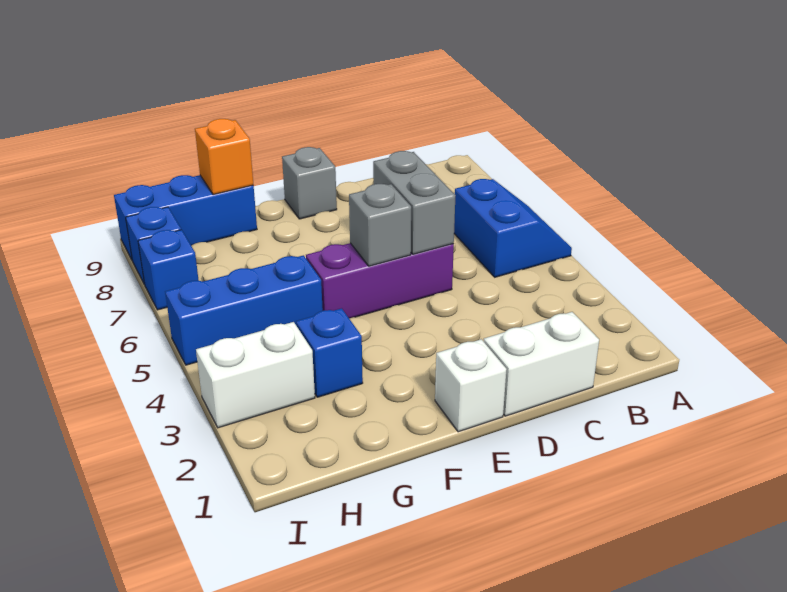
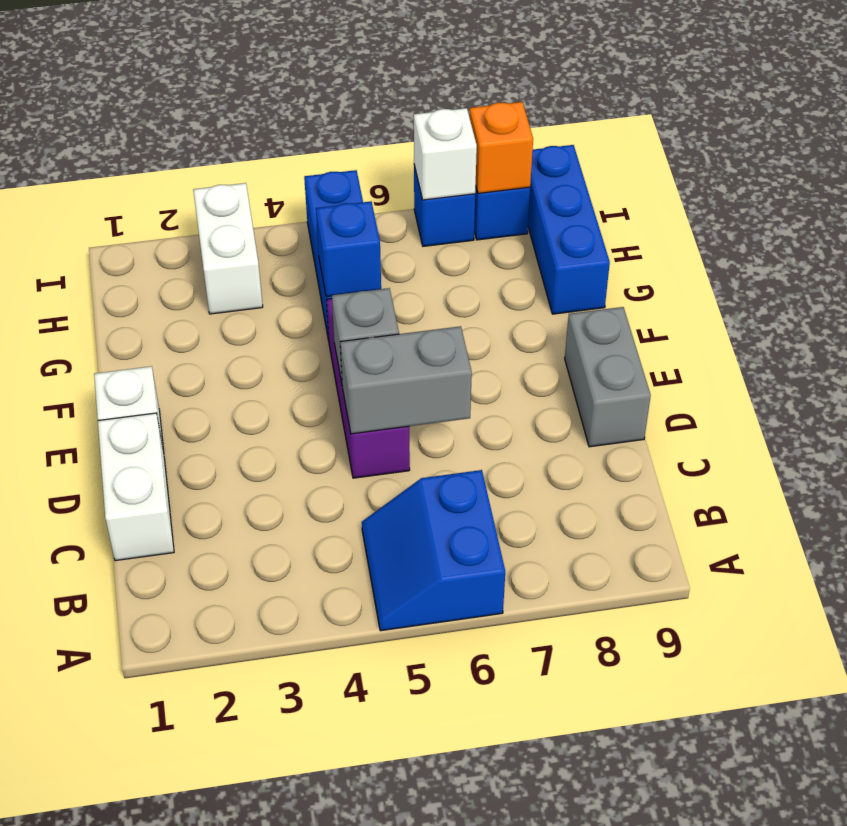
blue slope A5:B6 level 1 top B -> blue slope A5:B6 level 1 top 6
grey brick E9 level 1 -> grey brick D9:E9 level 1
blue brick G3 level 1 -> blue brick G5 level 2
orange brick G9 level 2 -> orange brick I8 level 2
none -> white brick I7 level 2

